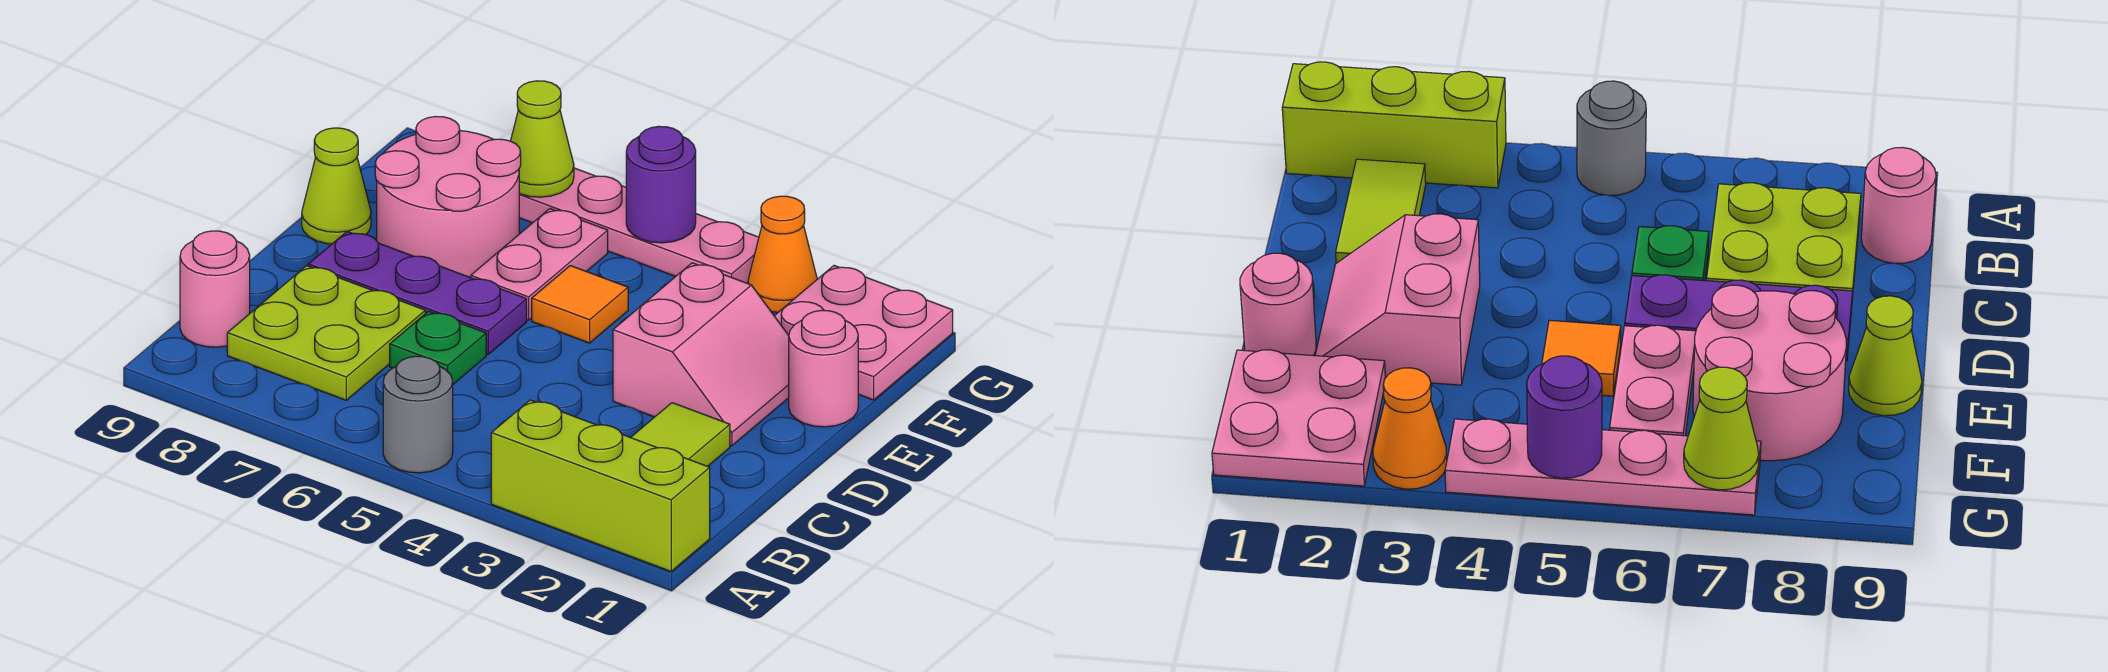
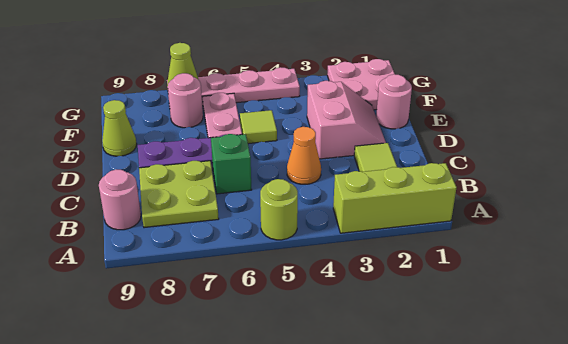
grey round brick A5 level 1 -> lime round brick A5 level 1
green plate C6 level 1 -> green brick C6 level 1
orange tile E5 level 1 -> lime tile E5 level 1
pink round brick E7:F8 level 1 -> pink round brick F7 level 1
orange cone G3 level 1 -> orange cone C4 level 1
purple round brick G5 level 2 -> none

